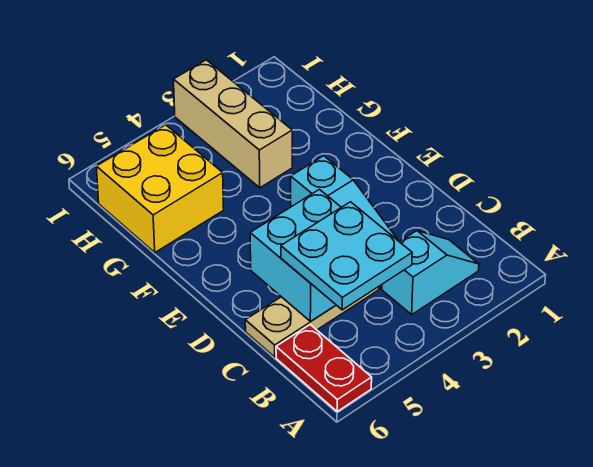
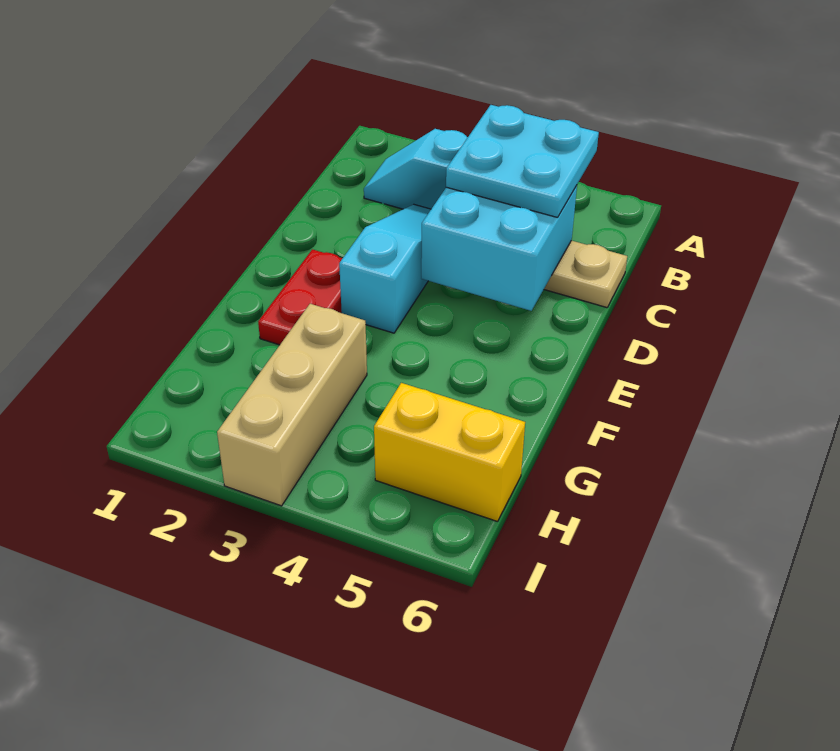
red plate A6:B6 level 1 -> red plate E2:F2 level 1
yellow brick G5:H6 level 1 -> yellow brick H5:H6 level 1

